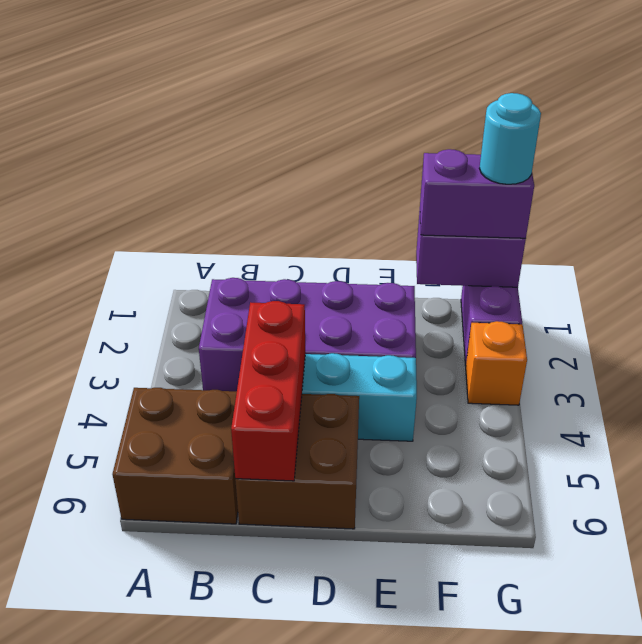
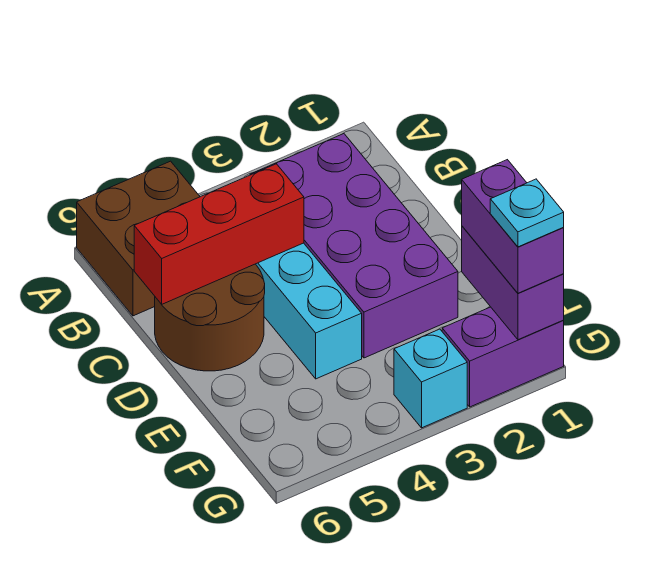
brown brick C5:D6 level 1 -> brown round brick C5:D6 level 1
cyan round brick G1 level 4 -> cyan plate G1 level 4
orange brick G3 level 1 -> cyan brick G3 level 1

